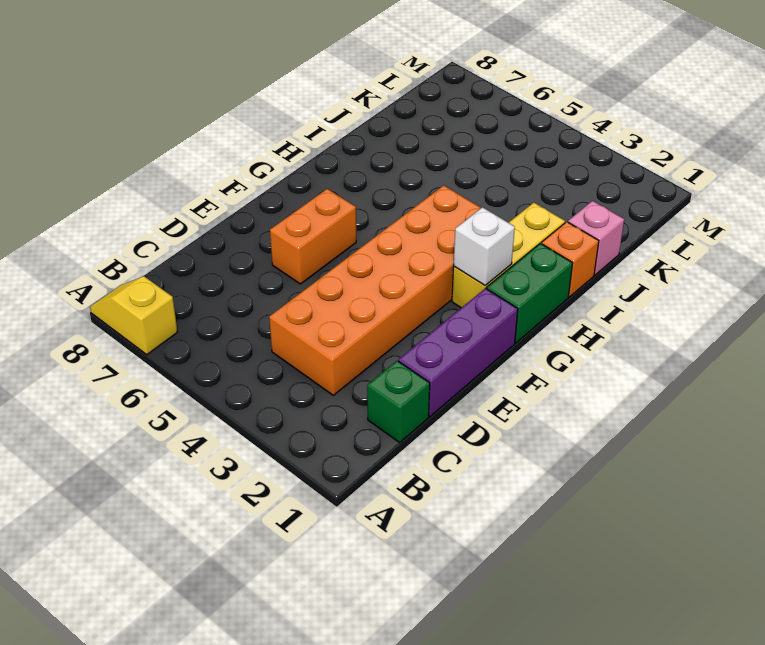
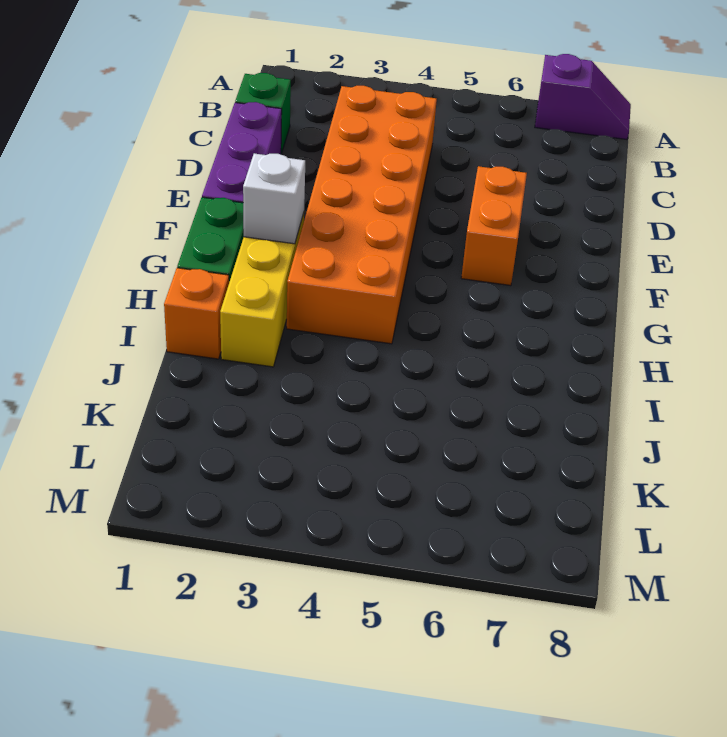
yellow slope A7:A8 level 1 top 7 -> purple slope A7:A8 level 1 top 7
pink brick J1 level 1 -> none

